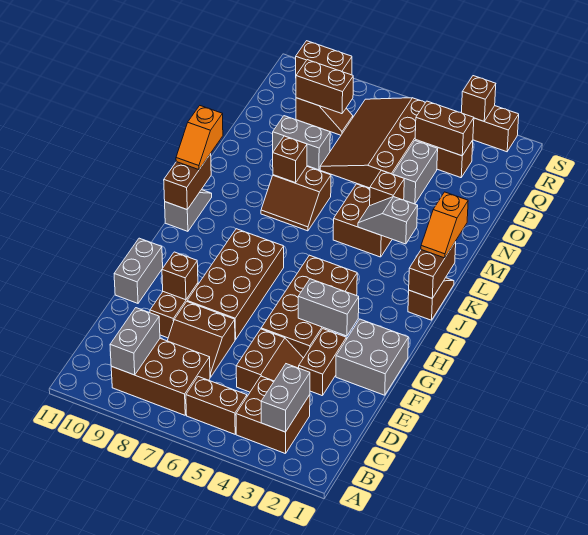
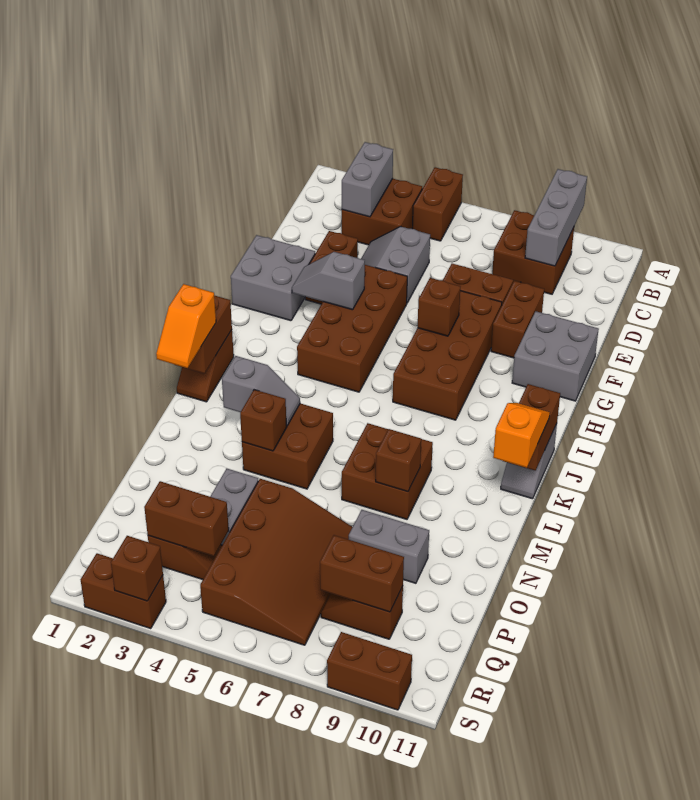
brown brick B5:B6 level 1 -> brown brick A5:B5 level 1
brown brick B7:C9 level 1 -> brown brick B8:C9 level 1
grey brick B9:C9 level 2 -> grey brick A9:C9 level 2
brown slope D4:E5 level 1 top 5 -> grey slope D4:E5 level 1 top 5
brown brick F9 level 2 -> brown brick G7 level 2
grey brick F11:G11 level 1 -> grey brick F10:G11 level 1
grey brick G3:G4 level 2 -> grey slope G3:G4 level 2 top 4
orange slope K1:L1 level 3 top L -> orange slope K1:L1 level 3 top K
brown slope L7:M8 level 1 top M -> brown brick L7:M8 level 1

